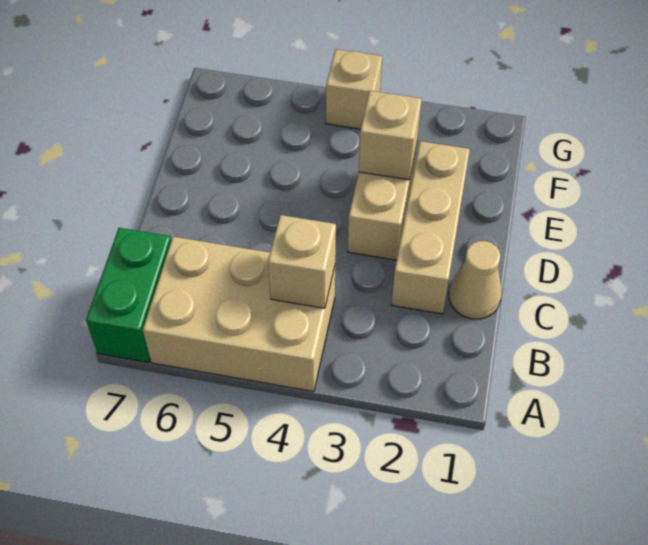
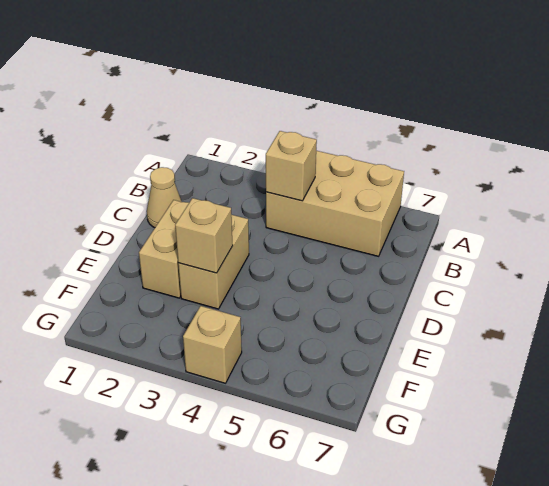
green brick A7:B7 level 1 -> none
tan brick C2:E2 level 1 -> tan brick D2:E2 level 1

